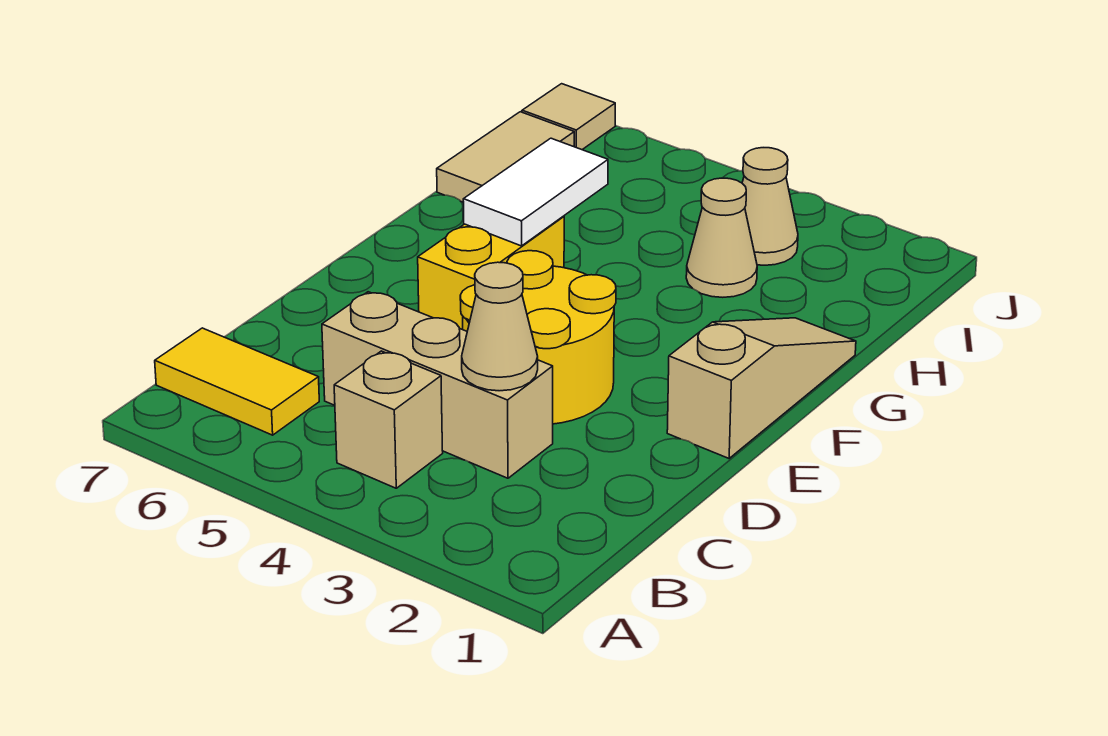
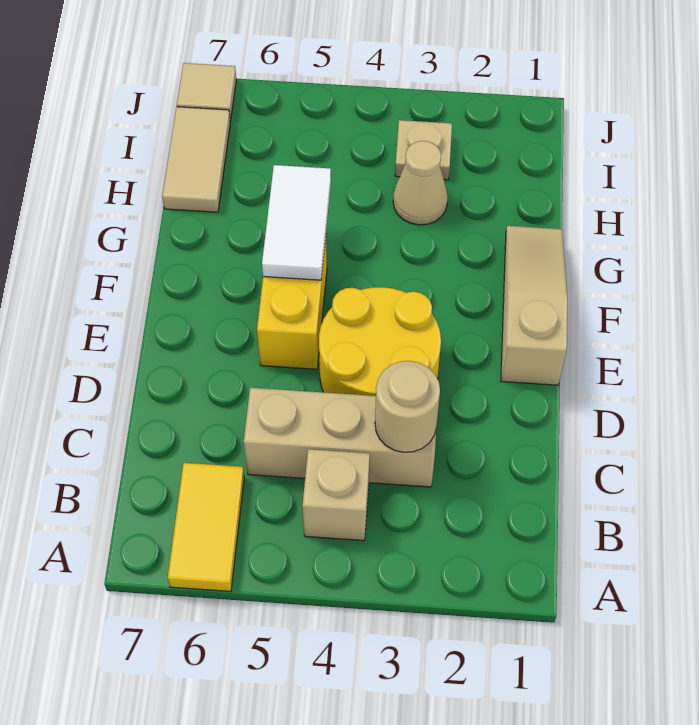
yellow tile B6:B7 level 1 -> yellow tile A6:B6 level 1
tan cone C3 level 2 -> tan round brick C3 level 2
tan cone I3 level 1 -> tan plate I3 level 1

